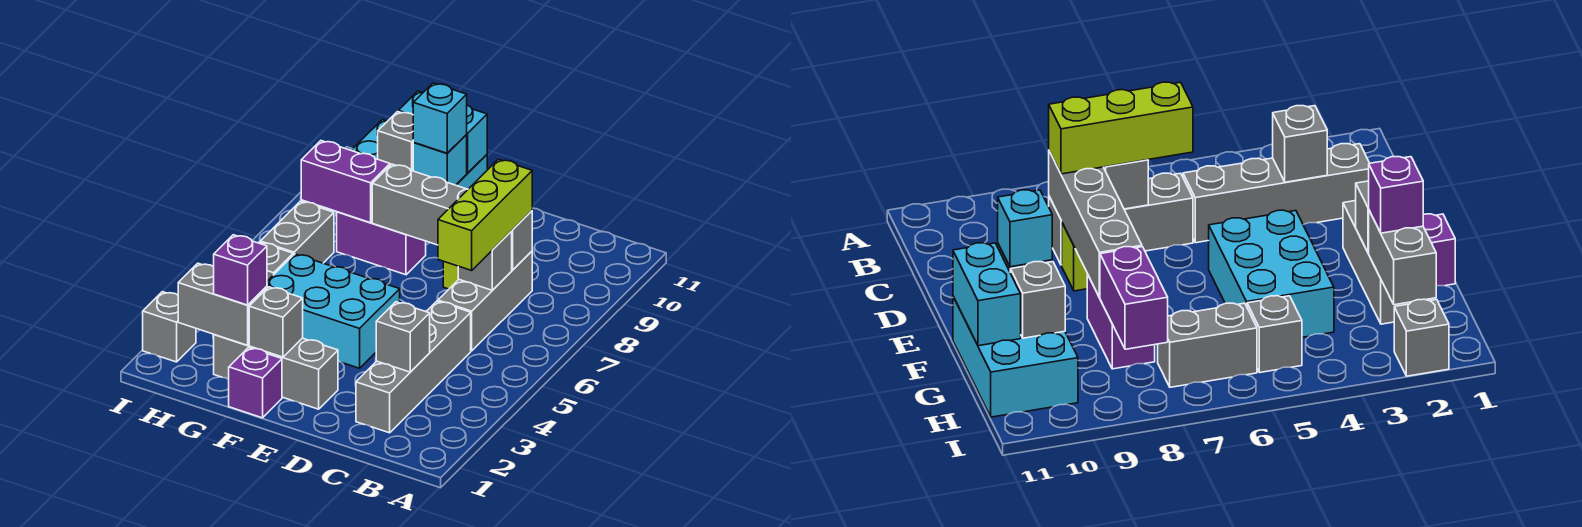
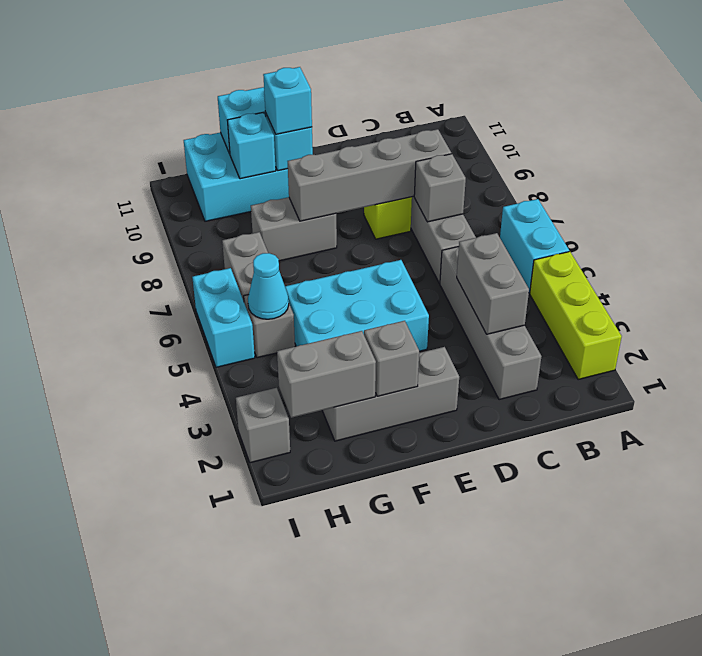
none -> cyan brick A5:A6 level 1
grey brick C3 level 2 -> grey brick C3:C4 level 2
lime brick C6:C8 level 3 -> lime brick A2:A4 level 1
purple brick F1 level 1 -> none
purple brick F8:G8 level 1 -> grey brick F8:G8 level 1
purple brick G2 level 3 -> none
purple brick G8:H8 level 2 -> none
grey brick G10 level 2 -> cyan brick G10 level 2
none -> cyan cone H5 level 2
none -> cyan brick I5:I6 level 1

